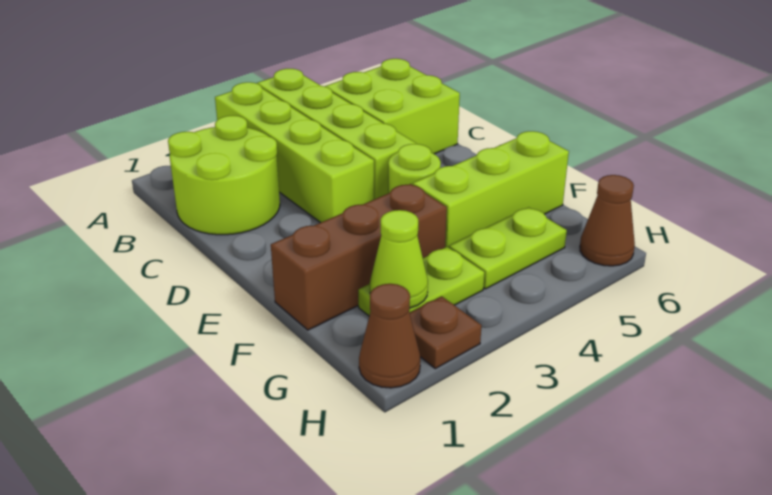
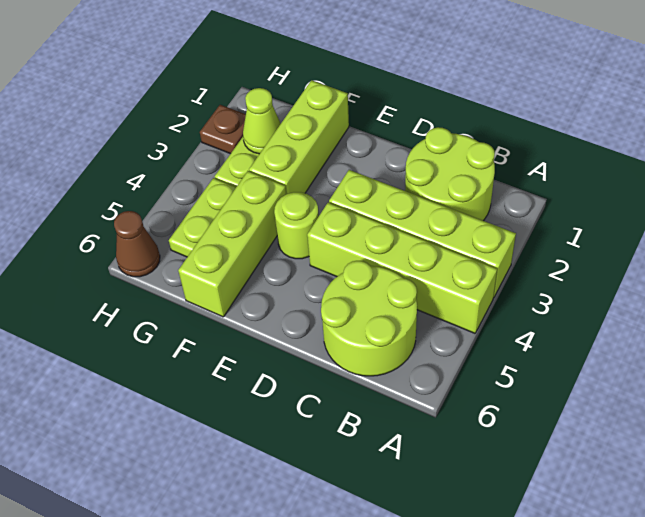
lime brick B5:C6 level 1 -> lime round brick B5:C6 level 1
brown brick F1:F3 level 1 -> lime brick F1:F3 level 1
brown cone H1 level 1 -> none

